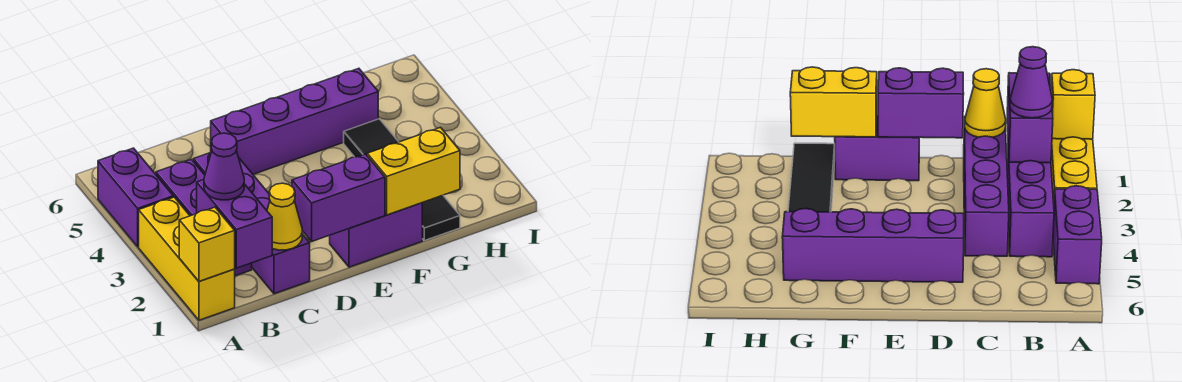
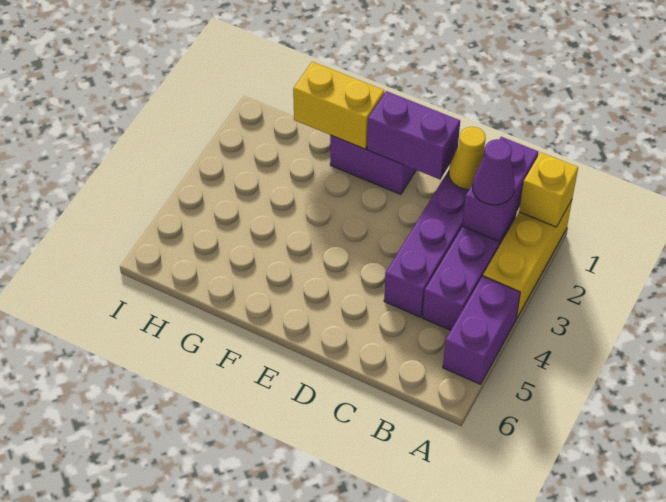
purple brick D5:G5 level 1 -> none
black tile G1:G4 level 1 -> none

